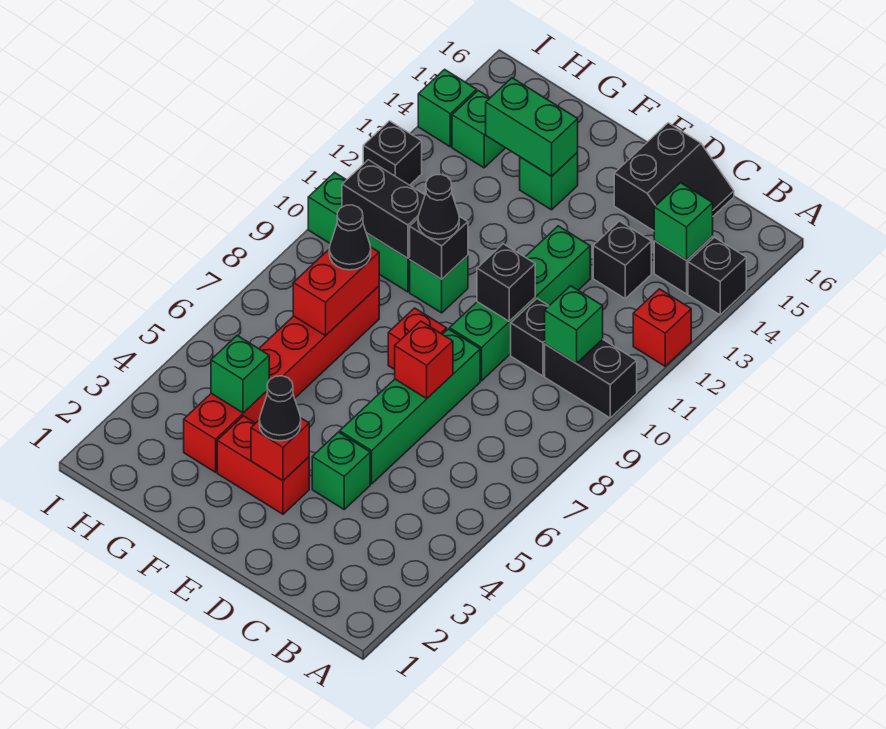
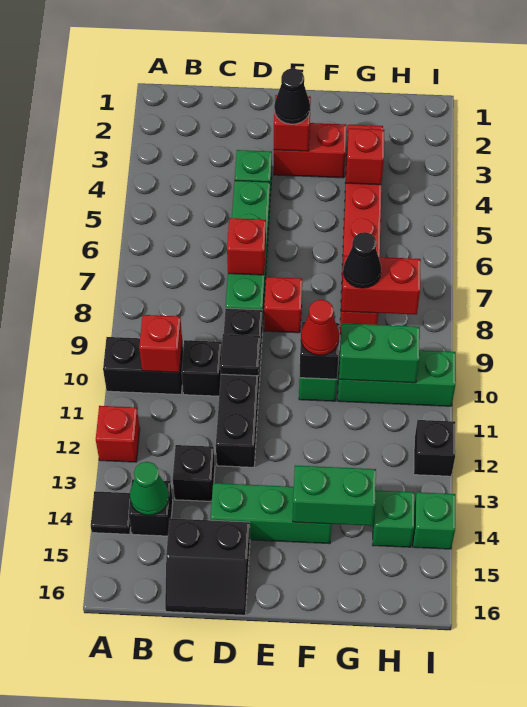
black brick A14 level 1 -> black tile A14 level 1
green brick B10 level 2 -> red brick B10 level 2
green brick B14 level 2 -> green cone B14 level 2
black slope C15:D16 level 1 top D -> black slope C15:D16 level 1 top 15
green brick D9:D12 level 1 -> black brick D9:D12 level 1
black brick D10 level 2 -> black tile D10 level 2
black cone F10 level 3 -> red cone F10 level 3
green brick F14 level 1 -> green brick D14:F14 level 1
green brick G4 level 2 -> red brick G4 level 2
red brick G7:G8 level 2 -> red brick G8:H8 level 2
black brick G10:H10 level 2 -> green brick G10:H10 level 2

